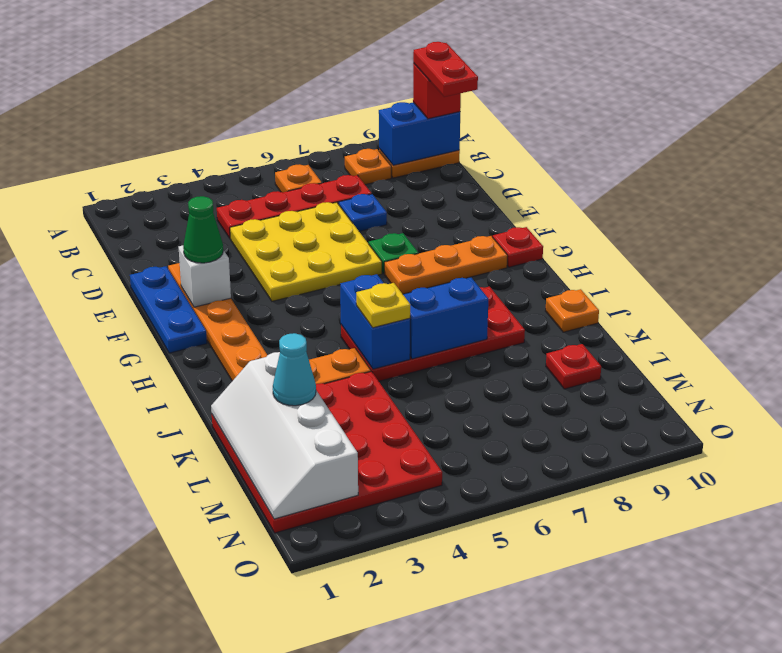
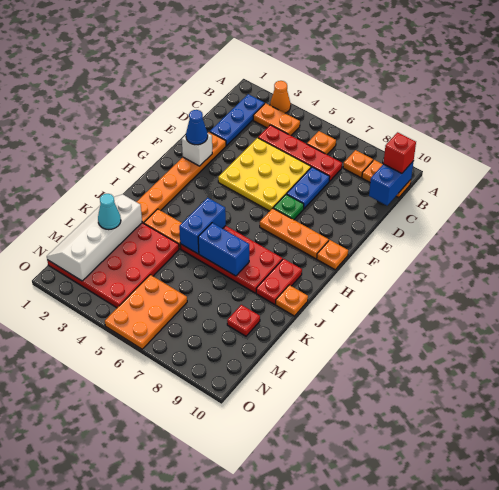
none -> orange cone A3 level 1
none -> orange plate B3:B4 level 1
blue brick B9:B10 level 2 -> blue brick B10:C10 level 2
red plate B10:C10 level 4 -> red plate I9:J9 level 1
blue plate D7 level 1 -> blue plate D7:E7 level 1
blue plate E1:G1 level 1 -> blue plate B2:D2 level 1
green cone F2 level 3 -> blue cone F2 level 3
red plate G10 level 1 -> orange plate G10 level 1
yellow plate J5 level 3 -> none
none -> orange plate M5:O6 level 1

